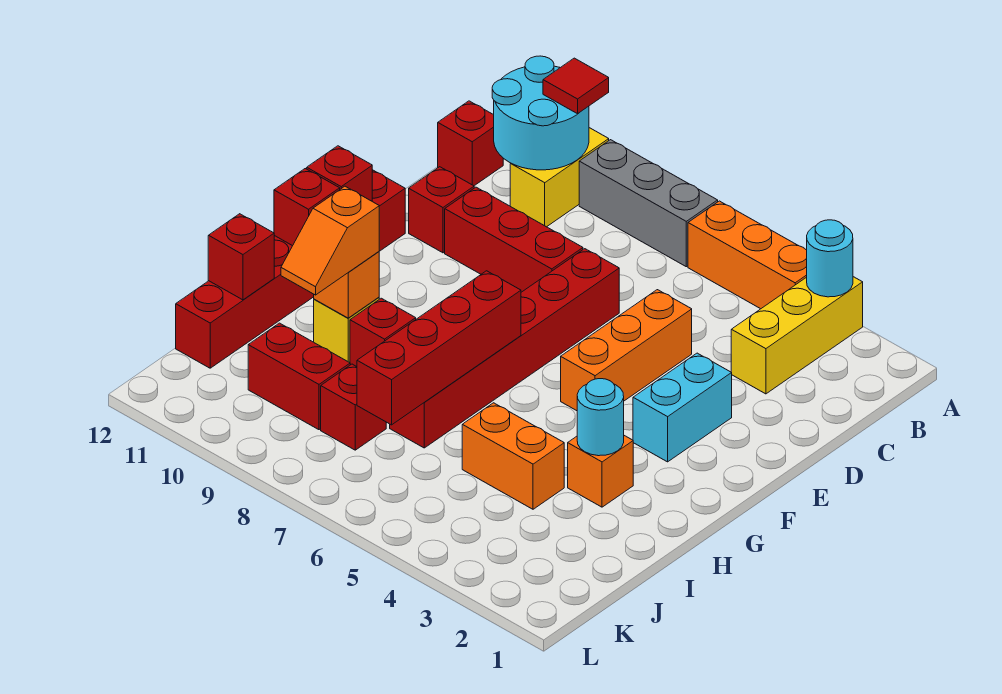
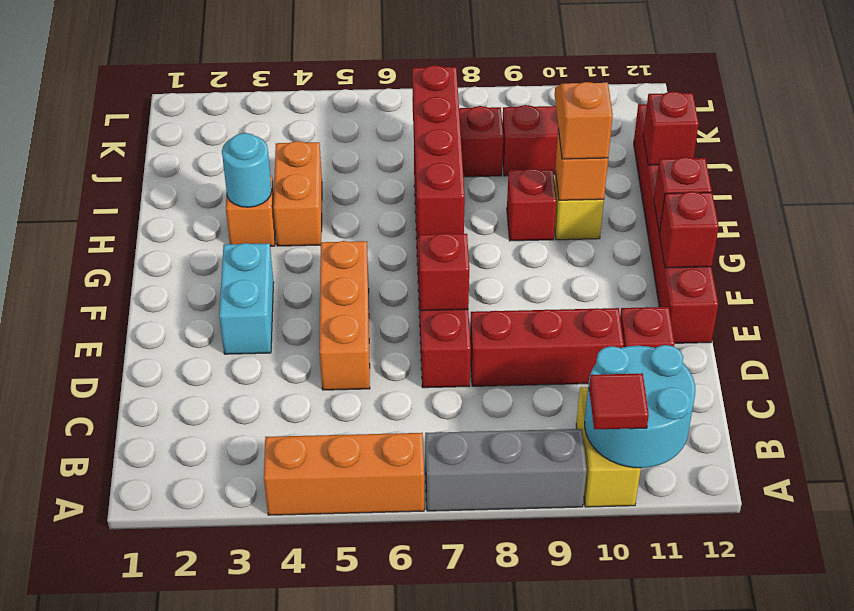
yellow brick A3:C3 level 1 -> none
cyan round brick A3 level 2 -> none
red brick B12 level 1 -> red brick E7 level 2
orange brick I4:I5 level 1 -> orange brick H4:I4 level 1

